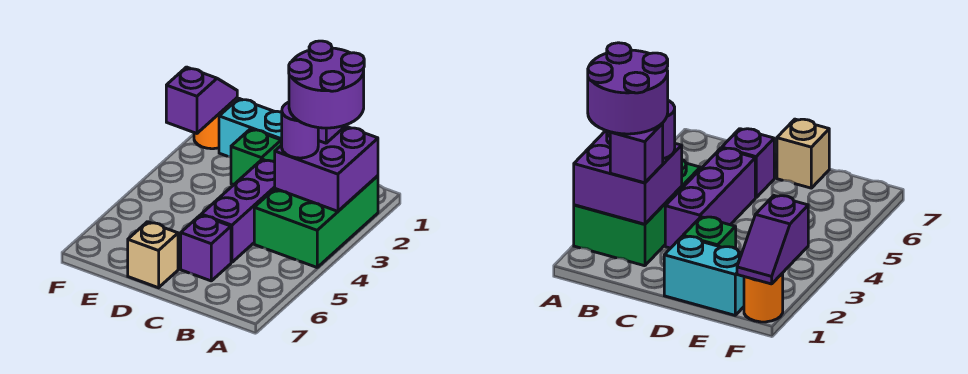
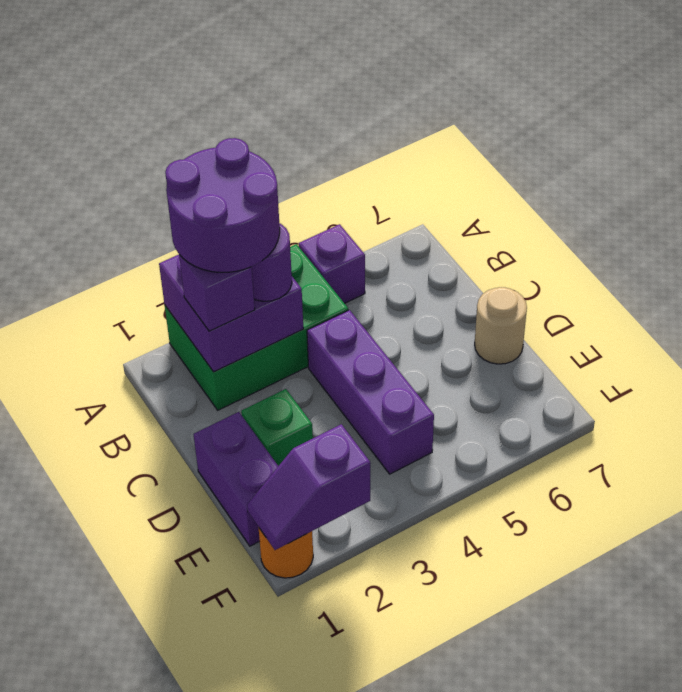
purple brick C3:C5 level 1 -> purple brick C4:E4 level 1
purple brick C6 level 1 -> purple brick A5 level 1
cyan brick D1:E1 level 1 -> purple brick D1:E1 level 1
tan brick D7 level 1 -> tan round brick D7 level 1

